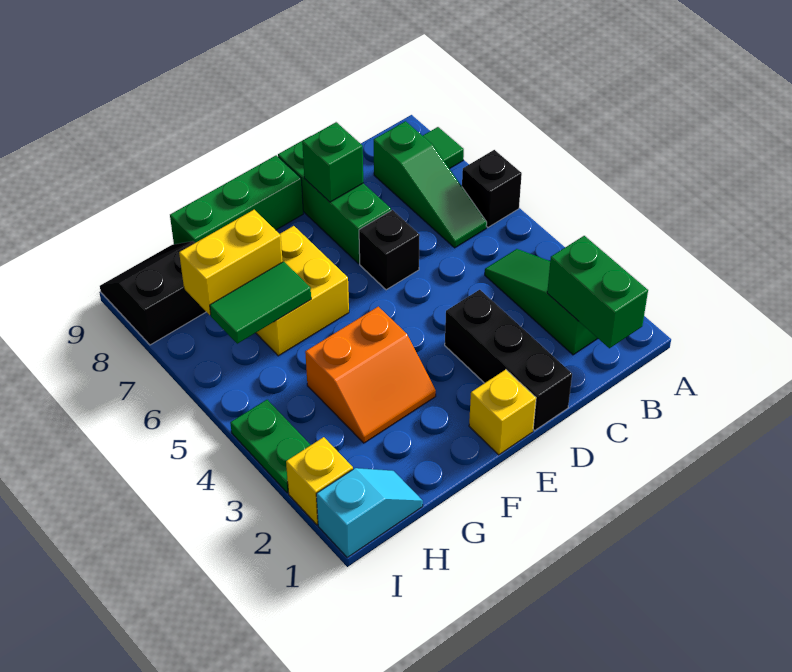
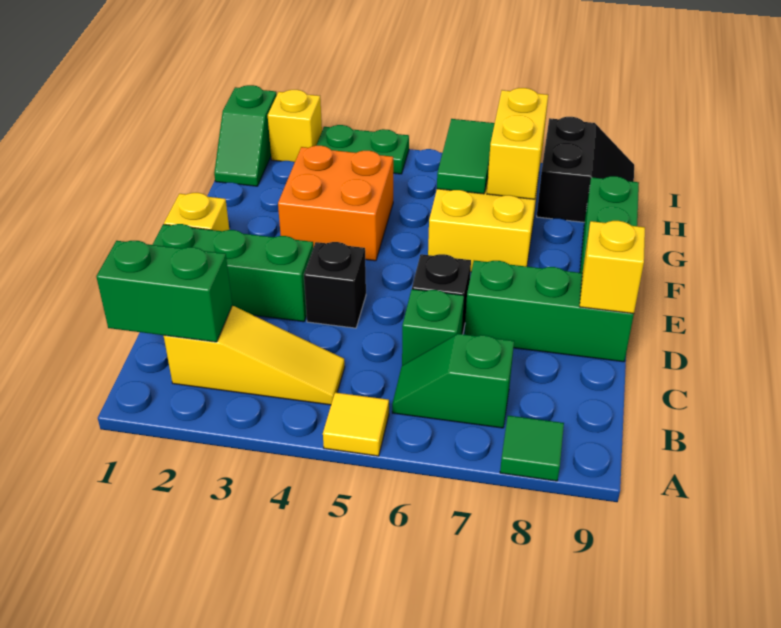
none -> yellow tile A5 level 1
black brick A6 level 1 -> black brick D4 level 1
green slope B2:B4 level 1 top 2 -> yellow slope B2:B4 level 1 top 2
green slope B6:B8 level 1 top 8 -> green slope B6:B7 level 1 top 7
black brick D1:D3 level 1 -> green brick D1:D3 level 1
green brick D8 level 2 -> green brick C6 level 1
none -> yellow brick D9 level 2
orange slope F3:G4 level 1 top 4 -> orange brick F3:G4 level 1
cyan slope H1:I1 level 1 top I -> green slope H1:I1 level 1 top I

